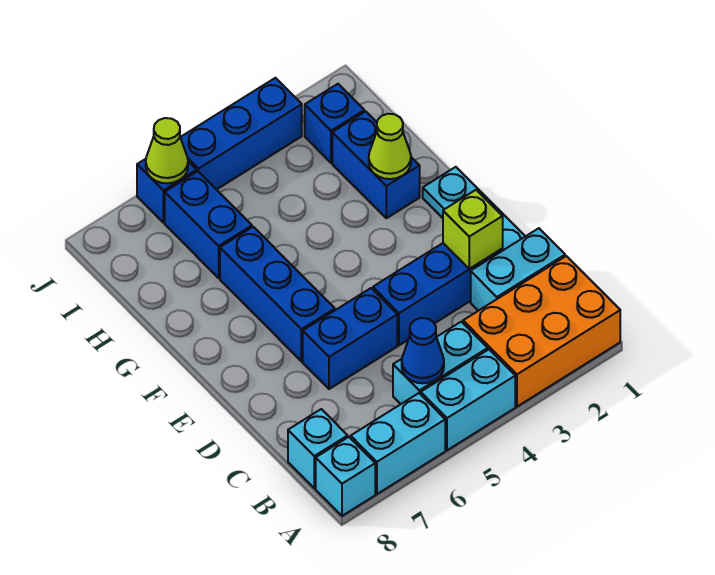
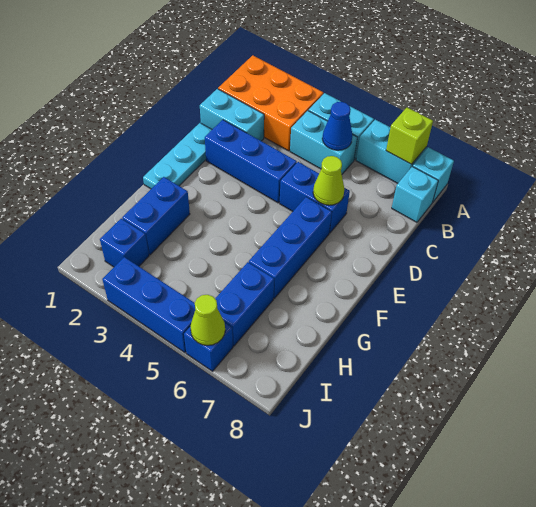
lime brick D2 level 2 -> lime brick A7 level 2
lime cone G2 level 2 -> lime cone D6 level 2

